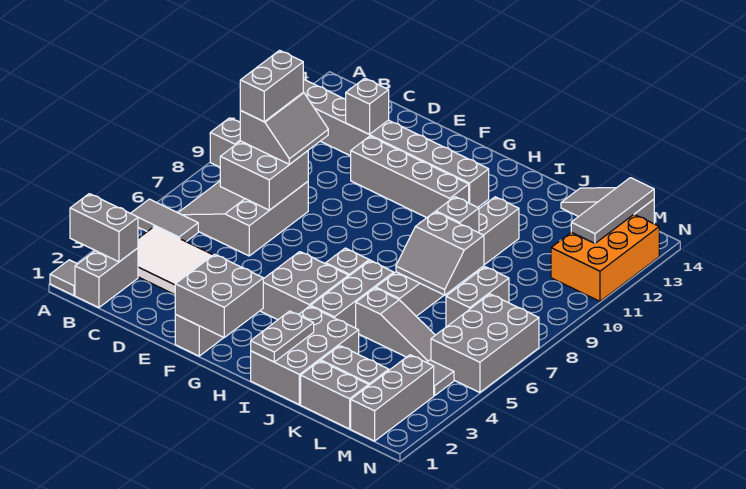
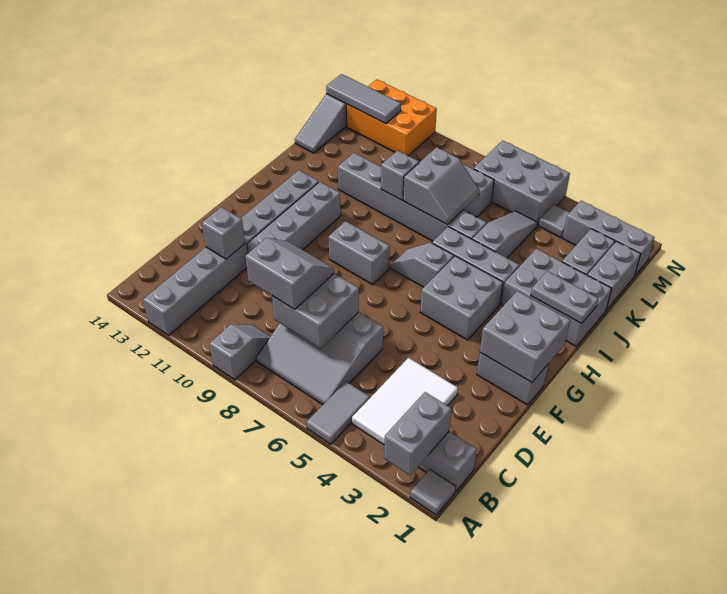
grey brick C8:C9 level 4 -> grey brick G8:G9 level 1

